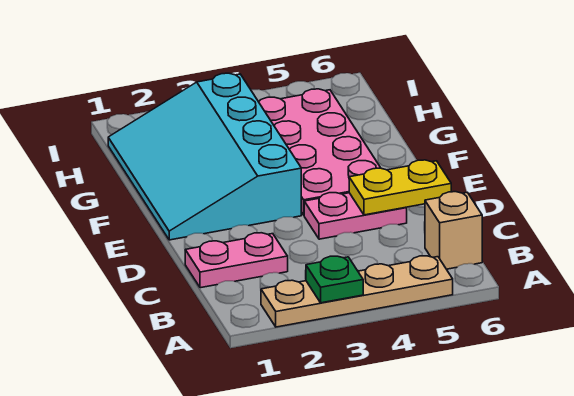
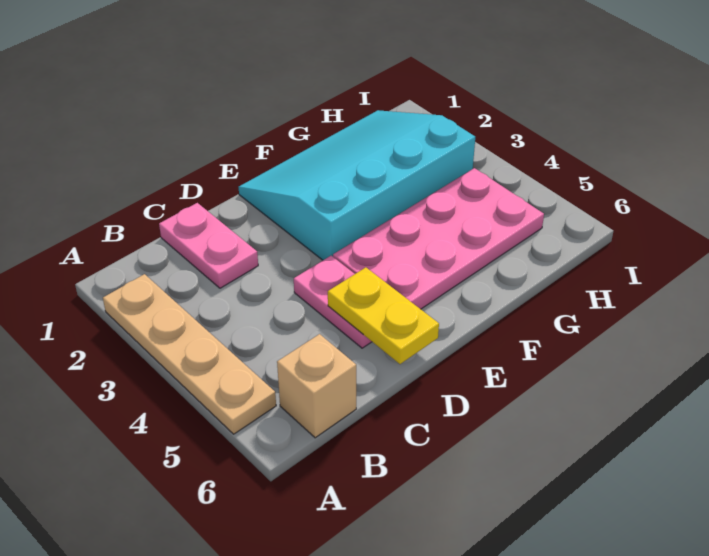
green plate A3 level 2 -> none

